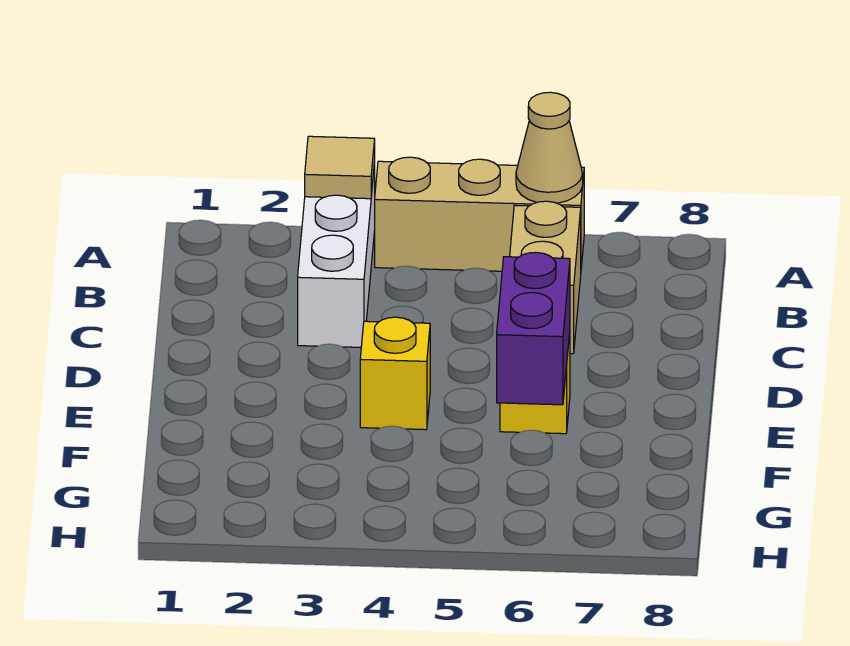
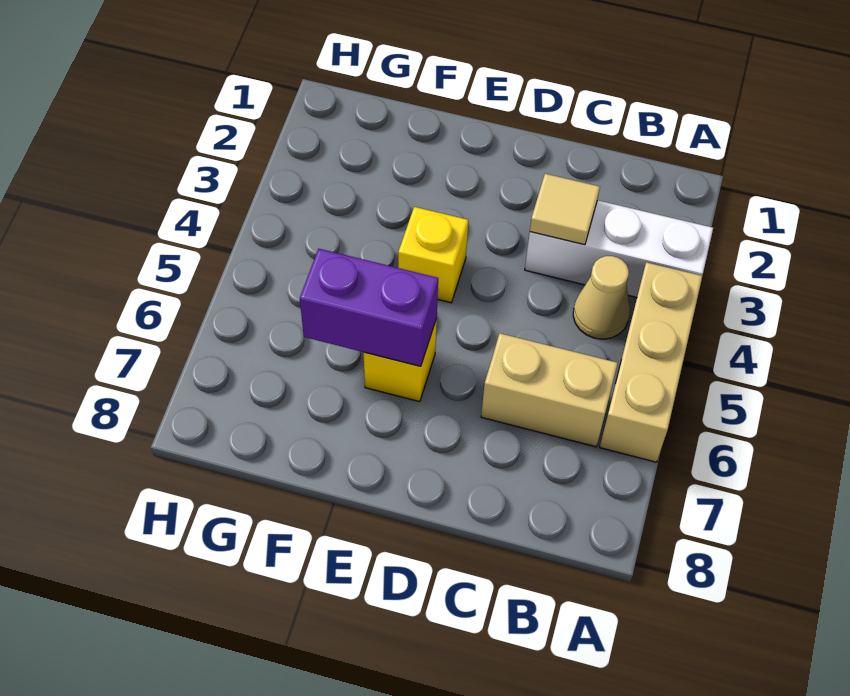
tan tile A3 level 2 -> tan tile C3 level 2
tan cone A6 level 2 -> tan cone B4 level 1

